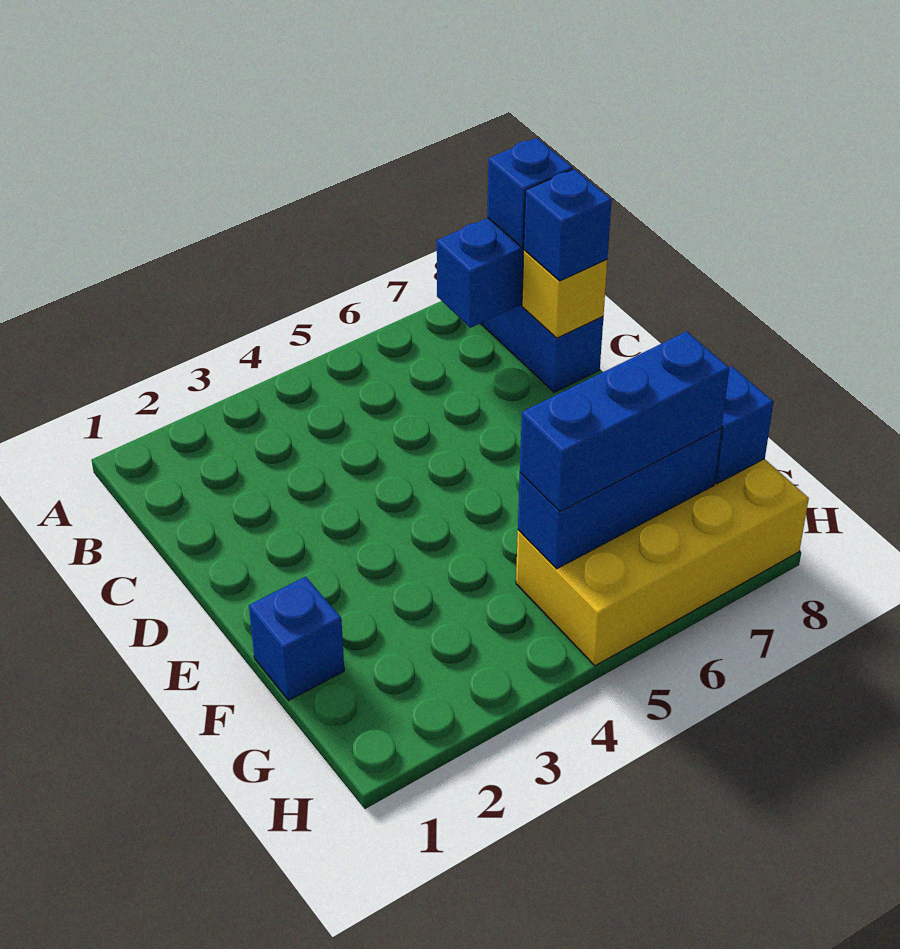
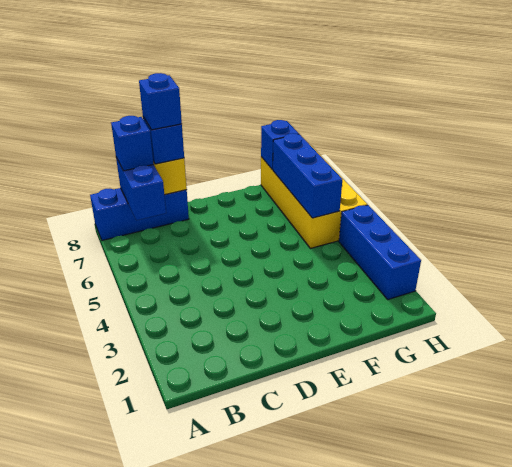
blue brick F1 level 1 -> blue brick C8 level 4
blue brick G5:G7 level 3 -> blue brick H2:H4 level 1

